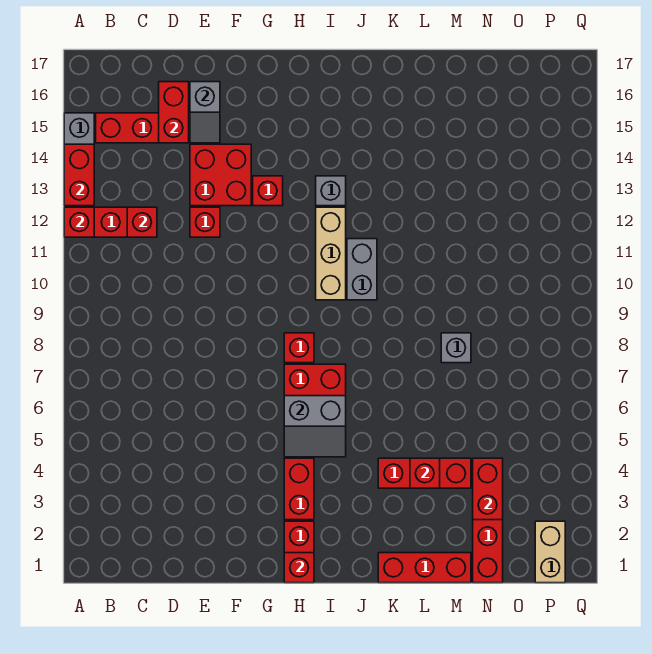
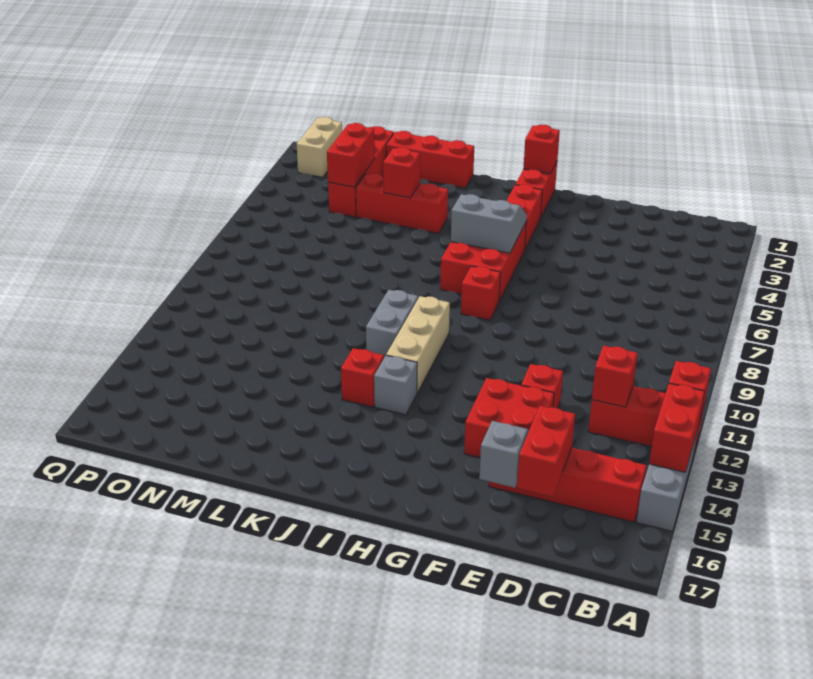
red brick G13 level 1 -> red brick J13 level 1
grey brick M8 level 1 -> none

